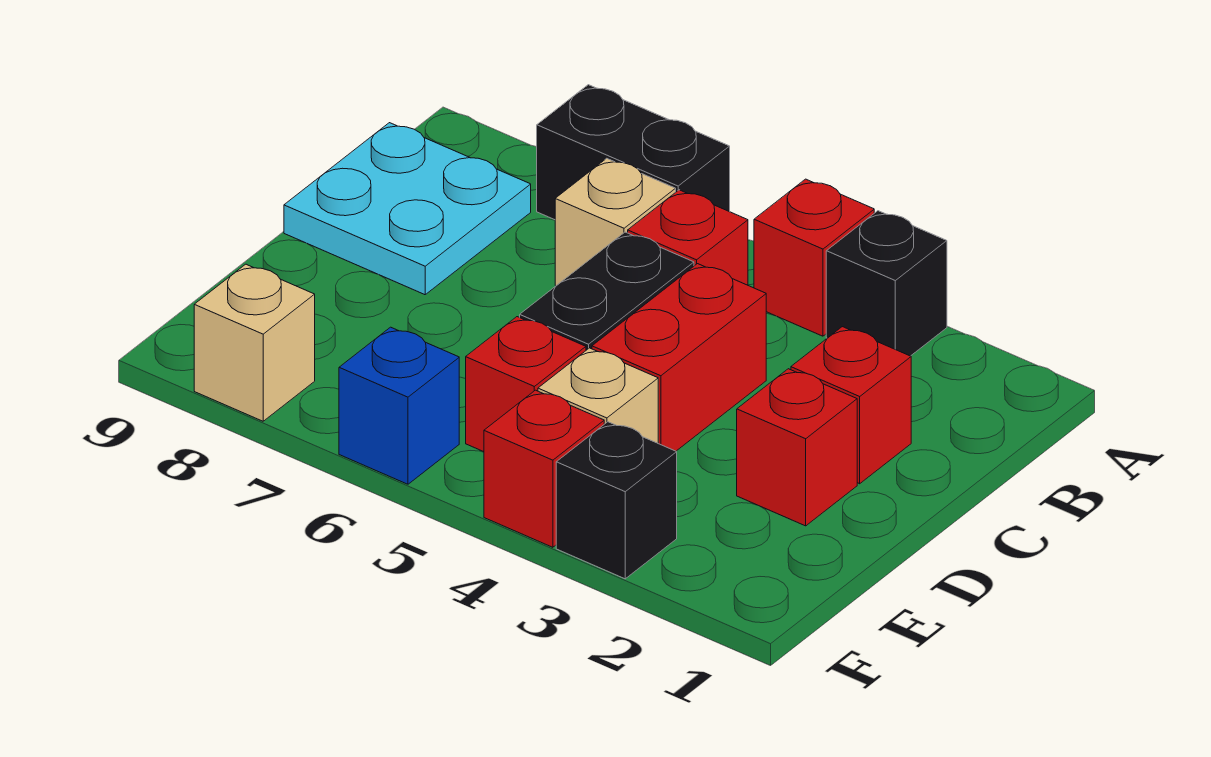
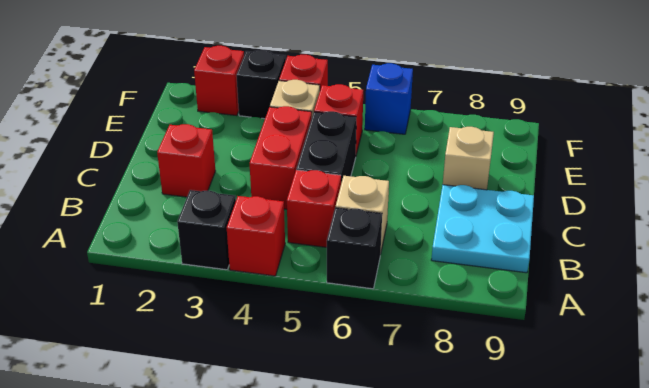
black brick A6:A7 level 1 -> black brick A6 level 1
red brick D2 level 1 -> red brick F2 level 1
tan brick F8 level 1 -> tan brick D8 level 1

